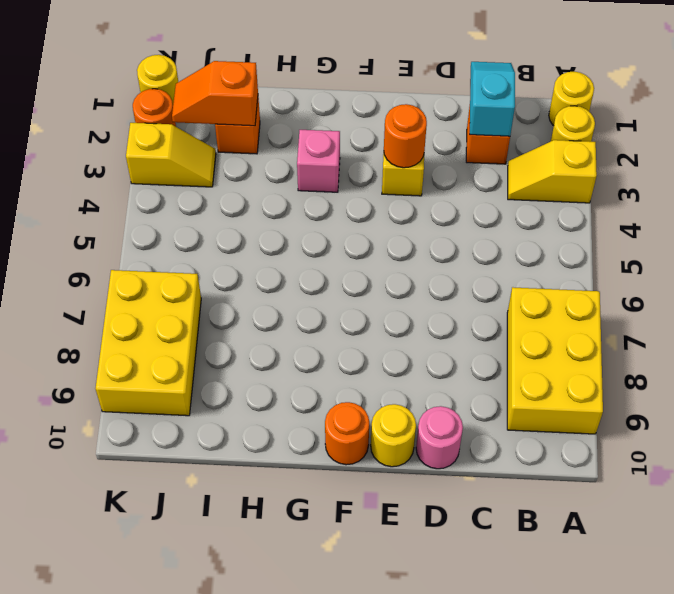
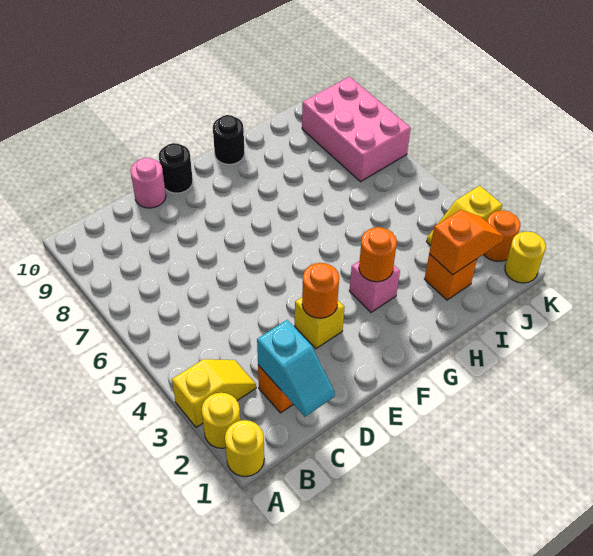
yellow brick A7:B9 level 1 -> none
yellow round brick E10 level 1 -> black round brick E10 level 1
orange round brick F10 level 1 -> orange round brick G3 level 2
none -> black round brick G10 level 1
yellow brick J7:K9 level 1 -> pink brick J7:K9 level 1

